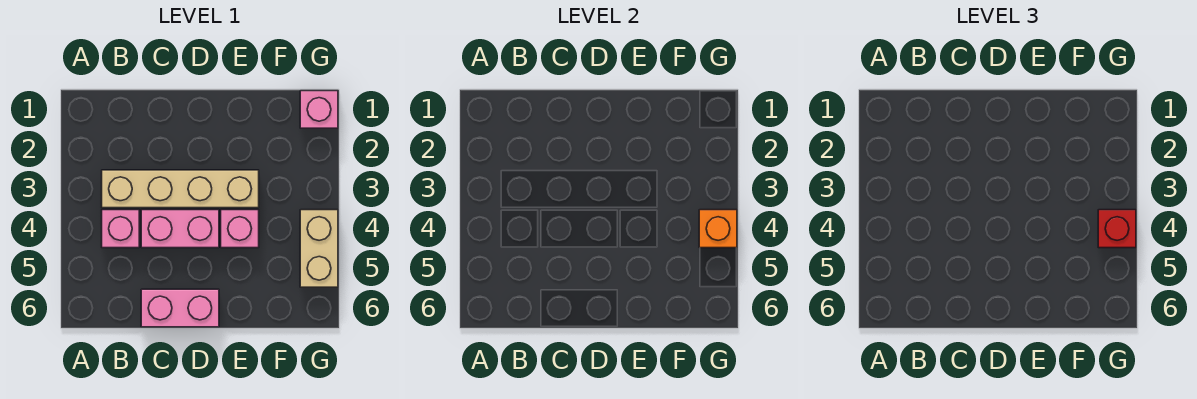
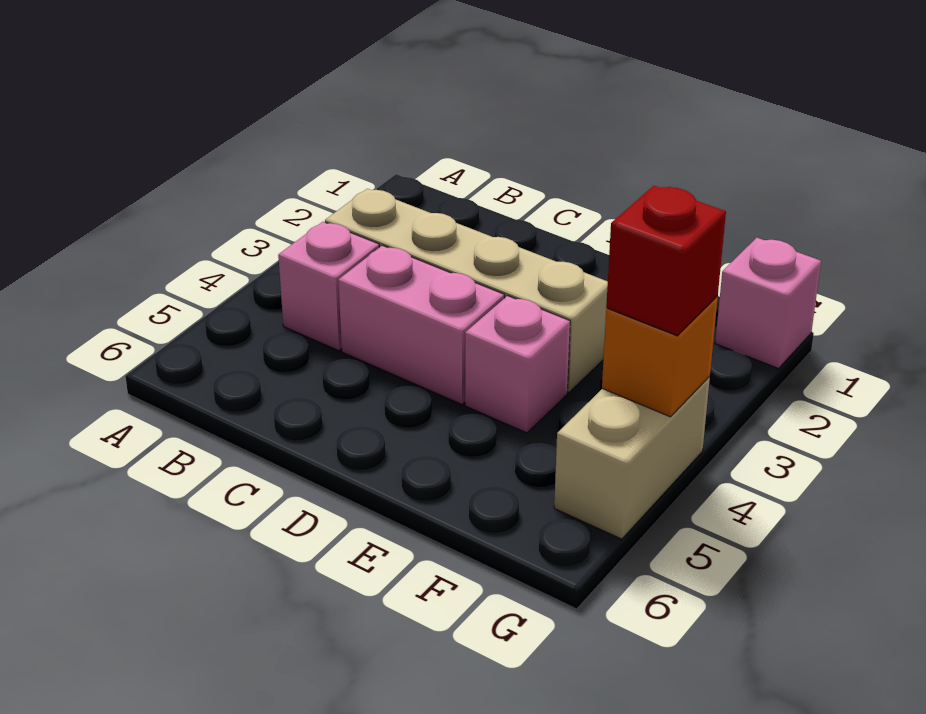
pink brick C6:D6 level 1 -> none

